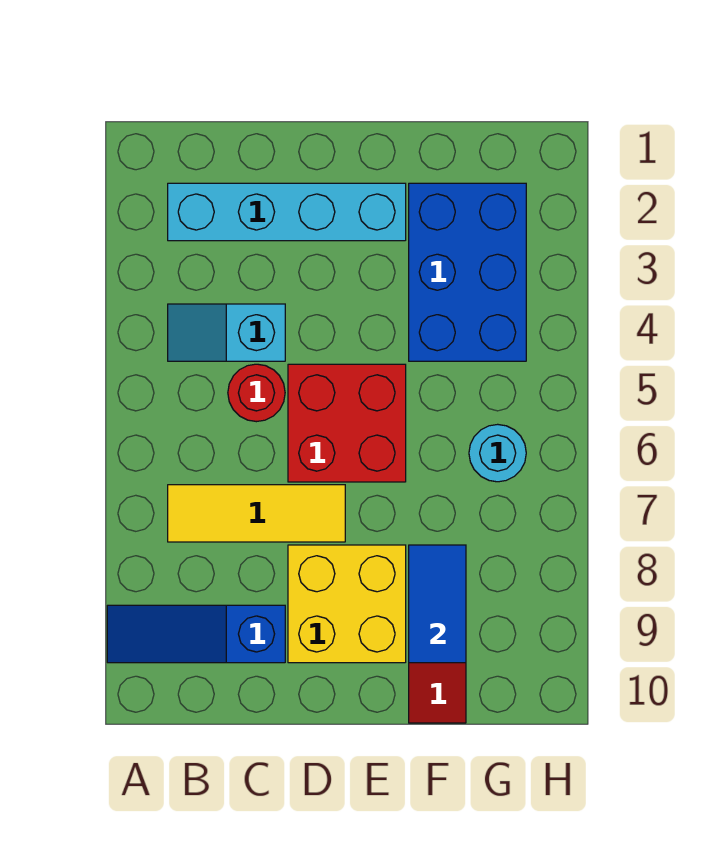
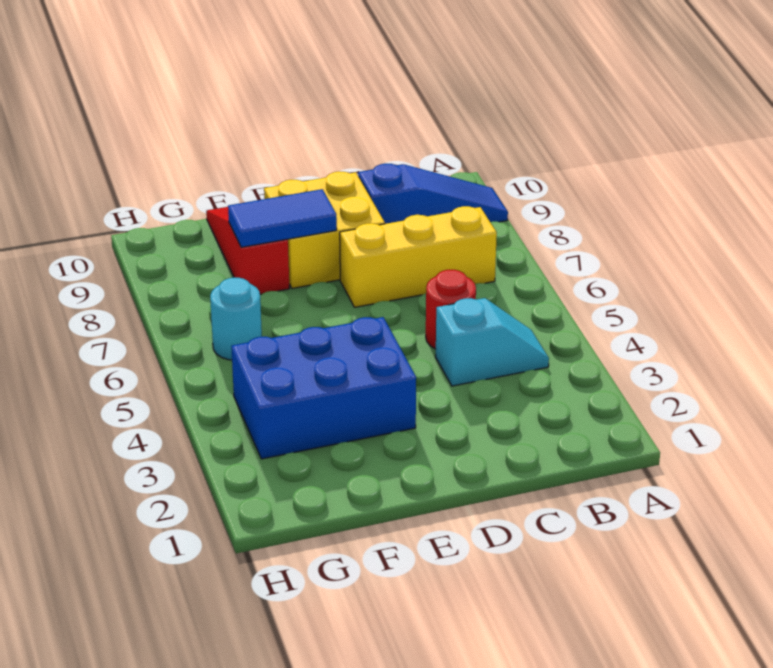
cyan brick B2:E2 level 1 -> none
yellow tile B7:D7 level 1 -> yellow brick B7:D7 level 1
red brick D5:E6 level 1 -> none
blue brick F2:G4 level 1 -> blue brick E3:G4 level 1
blue tile F8:F9 level 2 -> blue tile E8:F8 level 2

